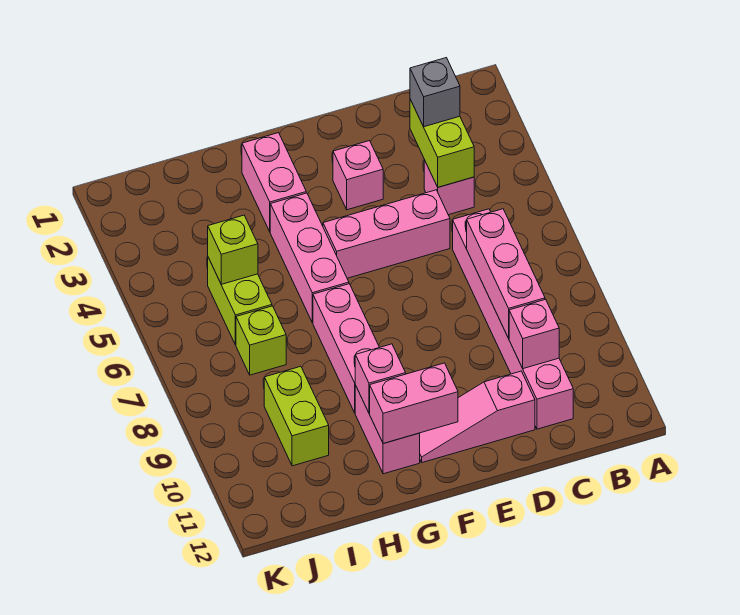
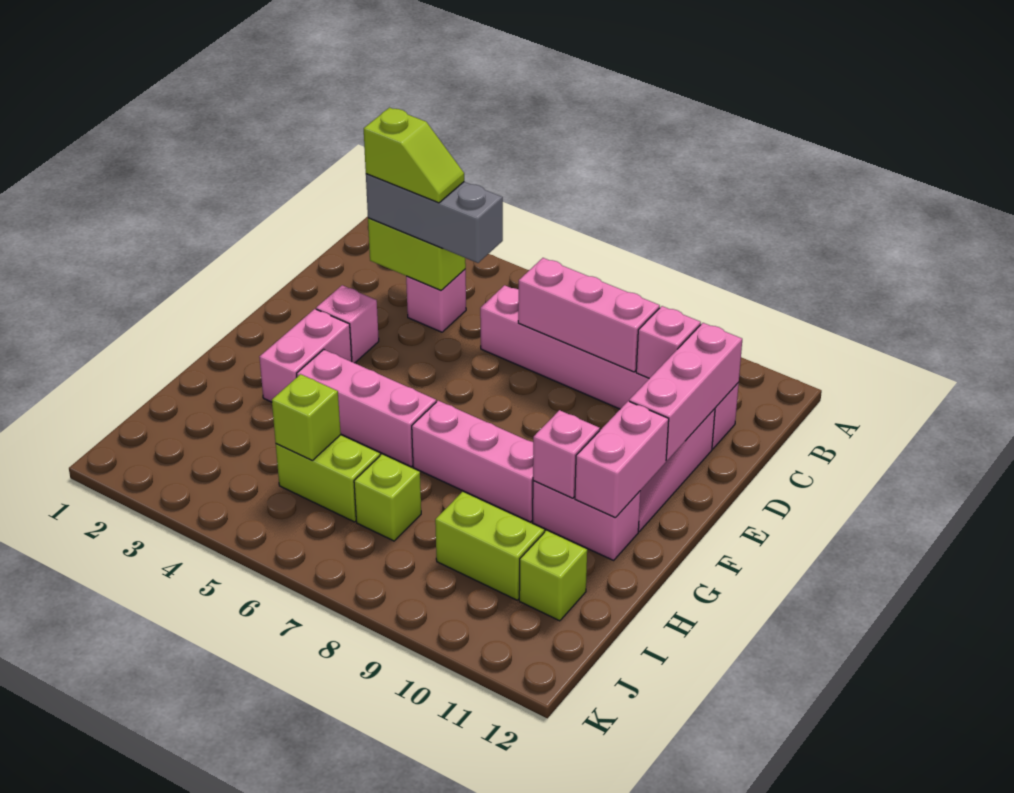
grey brick C3 level 3 -> grey brick C3:C5 level 3
none -> lime slope C3:C4 level 4 top 3
pink brick D5:F5 level 1 -> pink brick C11:E11 level 2
pink brick G2:G3 level 1 -> pink brick F3:G3 level 1
none -> lime brick I11 level 1

